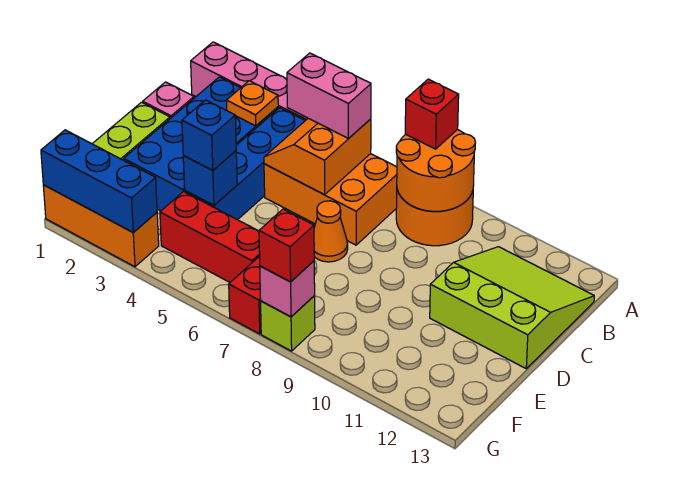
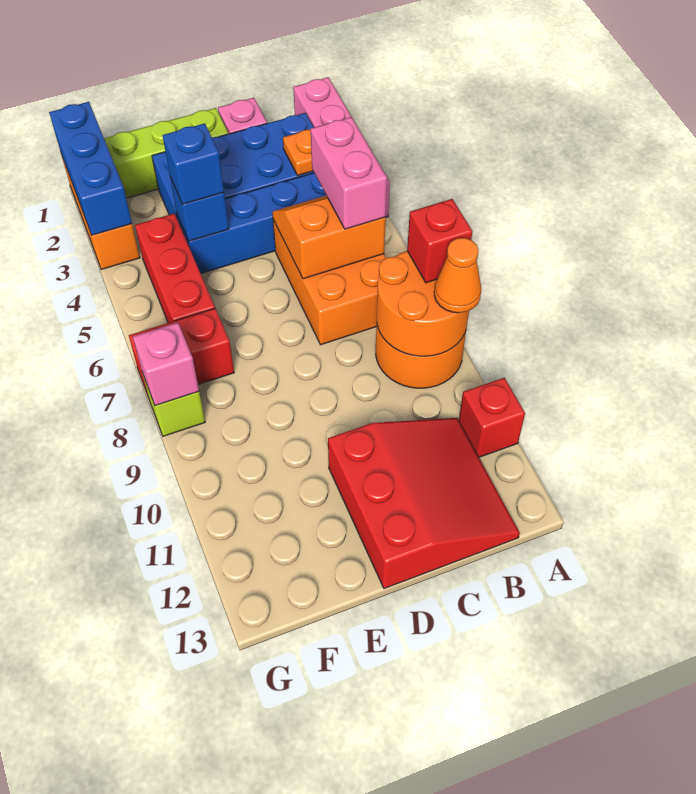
lime slope B11:D13 level 1 top D -> red slope B11:D13 level 1 top D
orange cone D7 level 1 -> orange cone A9 level 3
red brick G8 level 3 -> red brick A11 level 1

